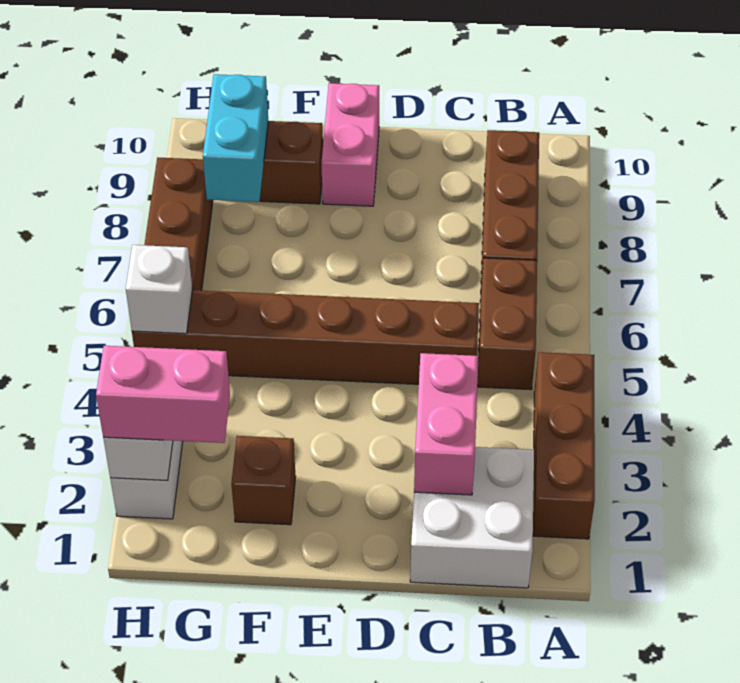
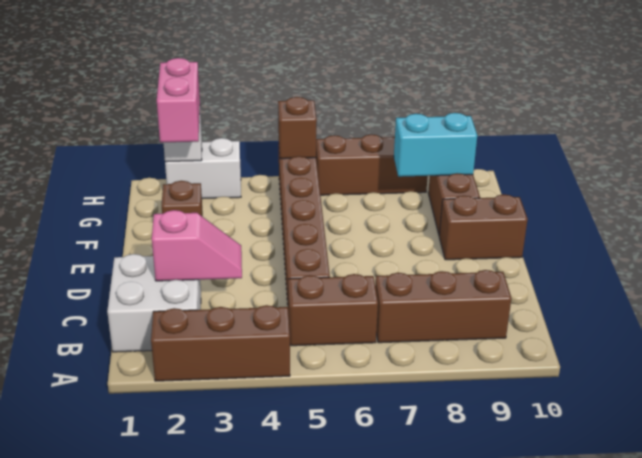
pink brick C2:C3 level 2 -> pink slope C2:C3 level 2 top 2
pink brick E9:E10 level 1 -> brown brick E9:E10 level 1
white brick H5 level 2 -> brown brick H5 level 2

